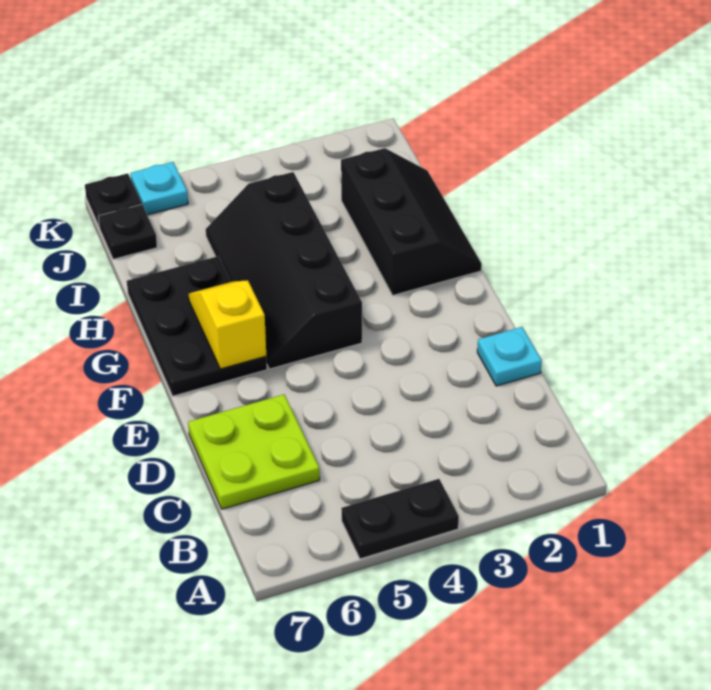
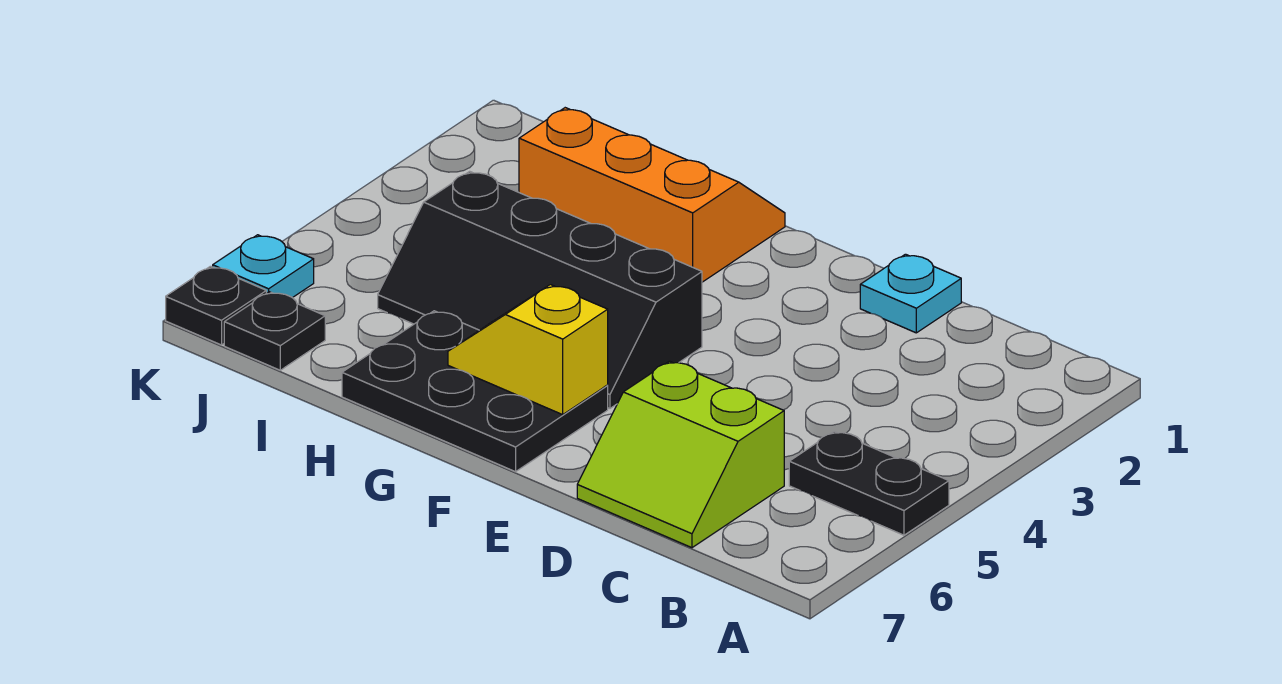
black plate A4:A5 level 1 -> black plate A5:B5 level 1
lime plate C6:D7 level 1 -> lime slope C6:D7 level 1 top 6
black slope G1:I2 level 1 top 2 -> orange slope G1:I2 level 1 top 2

